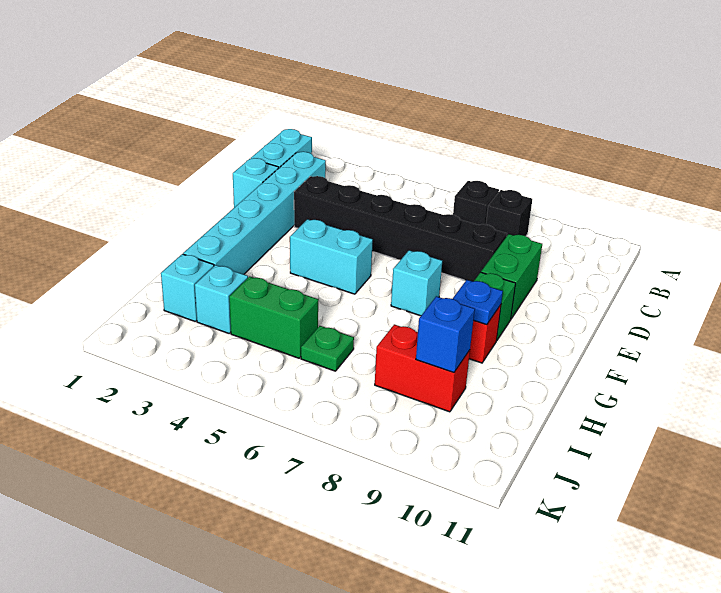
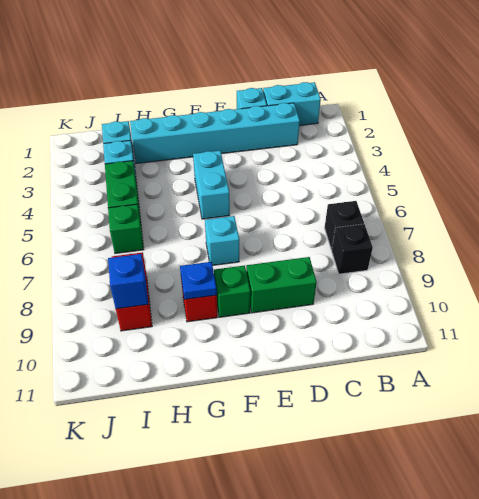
black brick D3:D8 level 1 -> none
green plate I6 level 1 -> green brick I6 level 1

